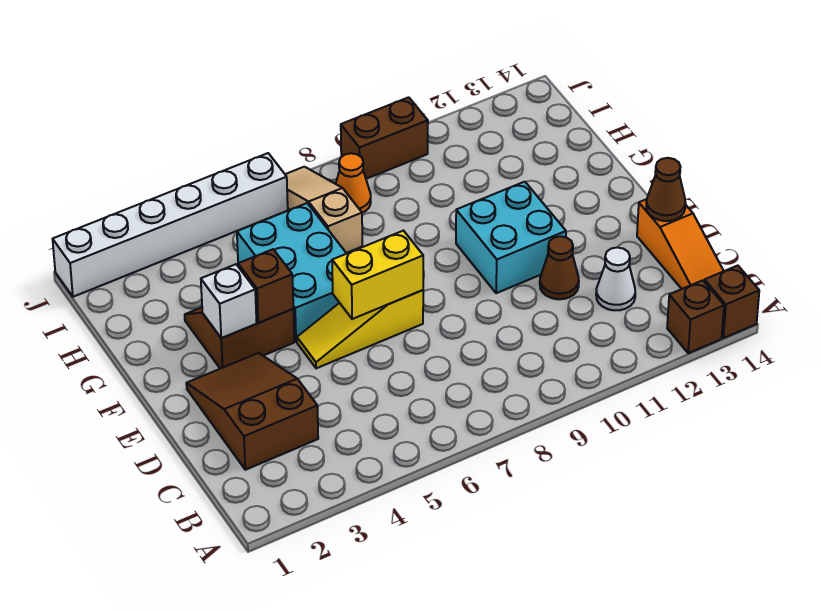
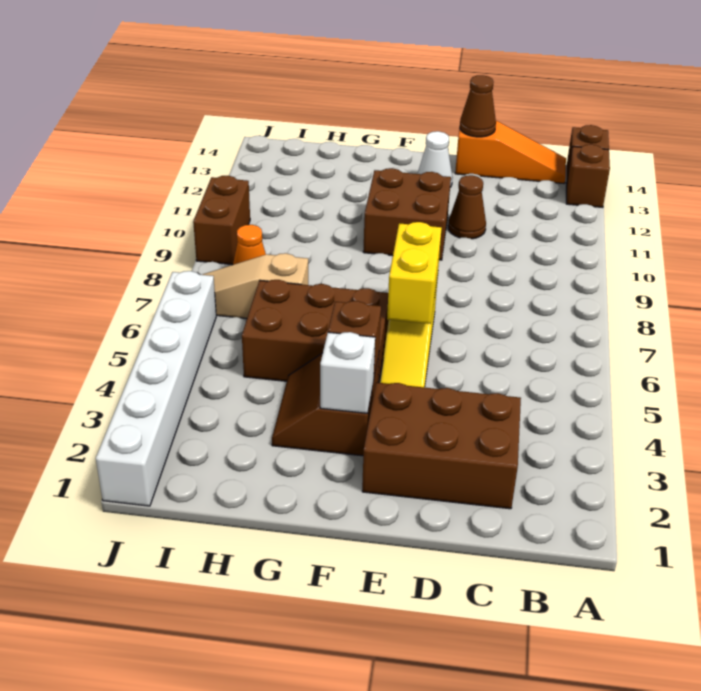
brown slope C2:E3 level 1 top C -> brown brick C2:E3 level 1
white cone C12 level 1 -> white cone E13 level 1
cyan brick E10:F11 level 1 -> brown brick E10:F11 level 1
cyan brick F5:H6 level 1 -> brown brick F5:H6 level 1

